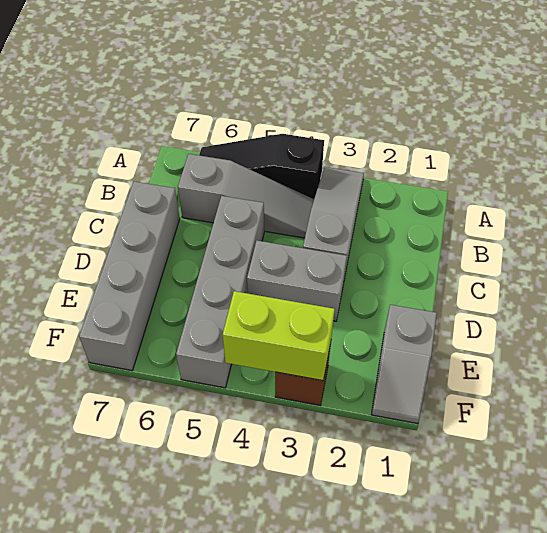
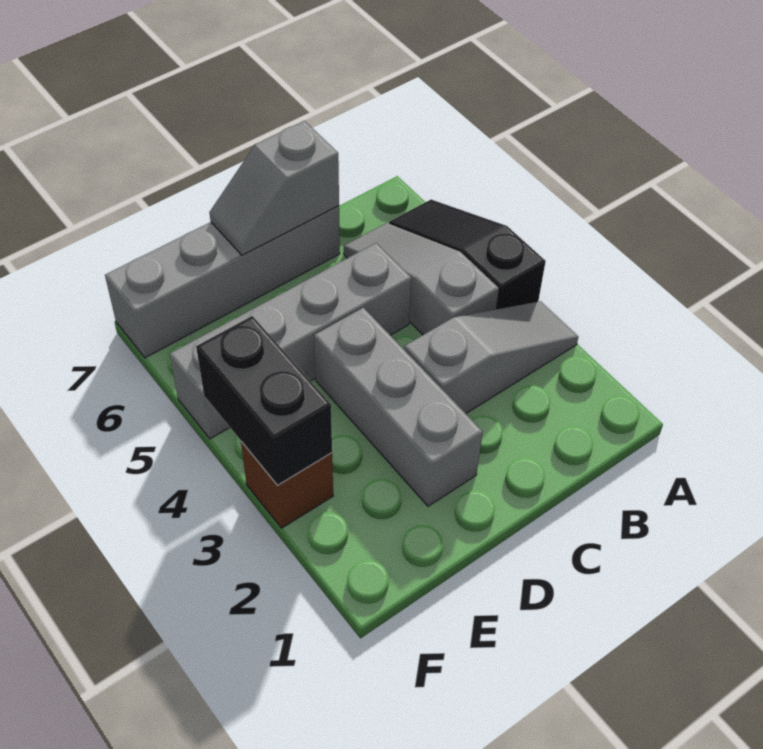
grey slope B4:B6 level 1 top 6 -> grey slope B4:B6 level 1 top 4
grey brick D3:D4 level 1 -> grey brick D2:D4 level 1
grey slope E1:F1 level 1 top E -> grey slope C7:D7 level 2 top C
lime brick F3:F4 level 2 -> black brick F3:F4 level 2

